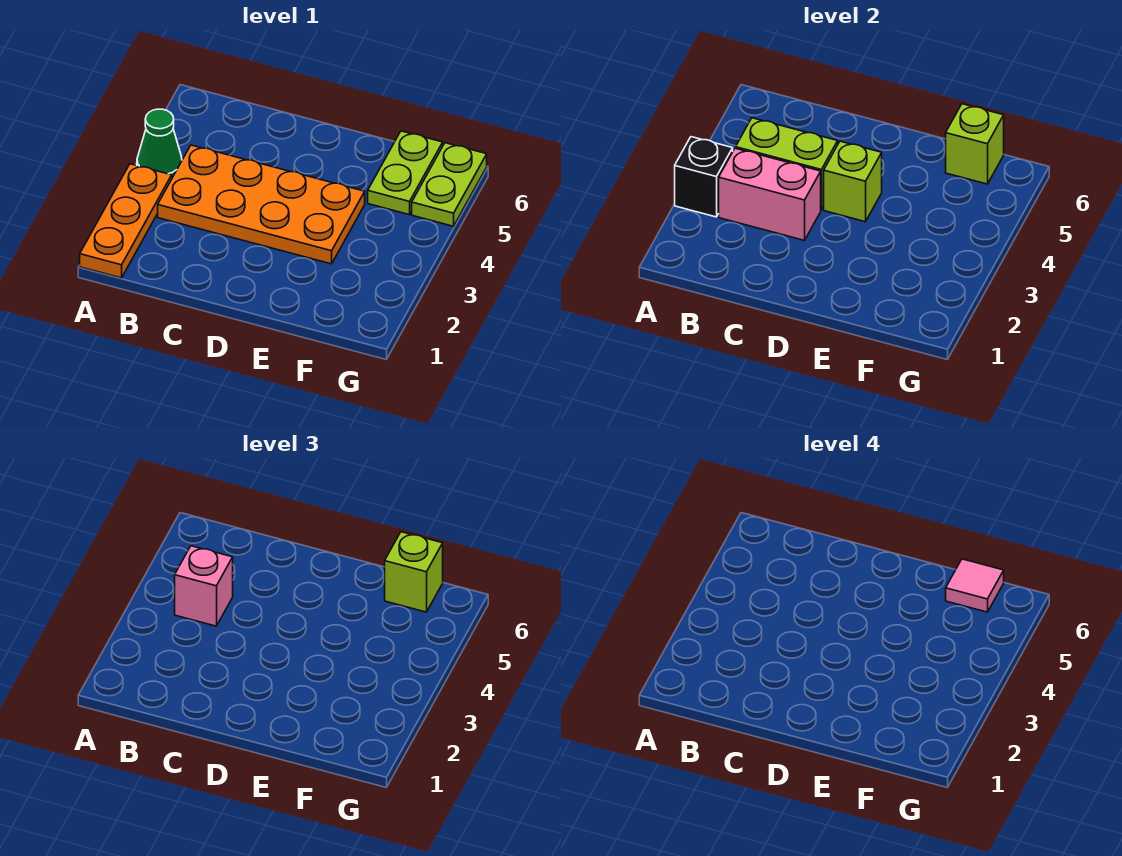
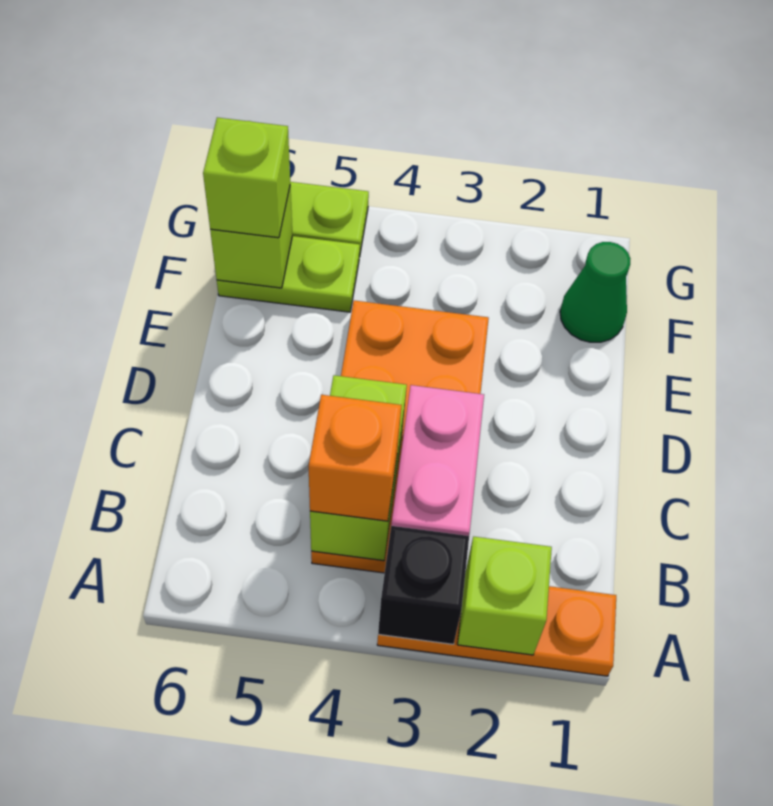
green cone A4 level 1 -> green cone F1 level 1
pink brick B4 level 3 -> orange brick B4 level 3
lime brick D4 level 2 -> lime brick A2 level 2
pink tile F6 level 4 -> none

